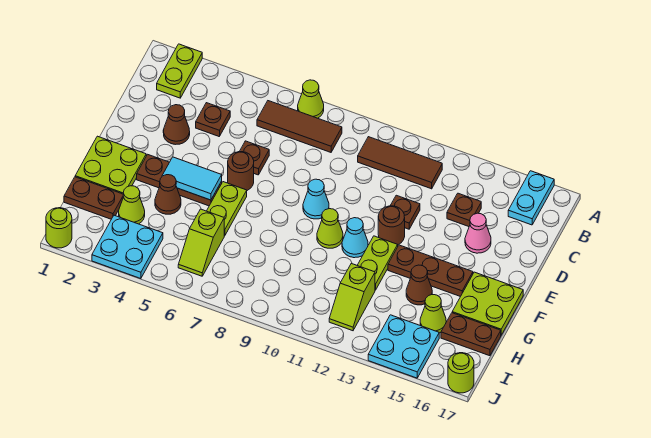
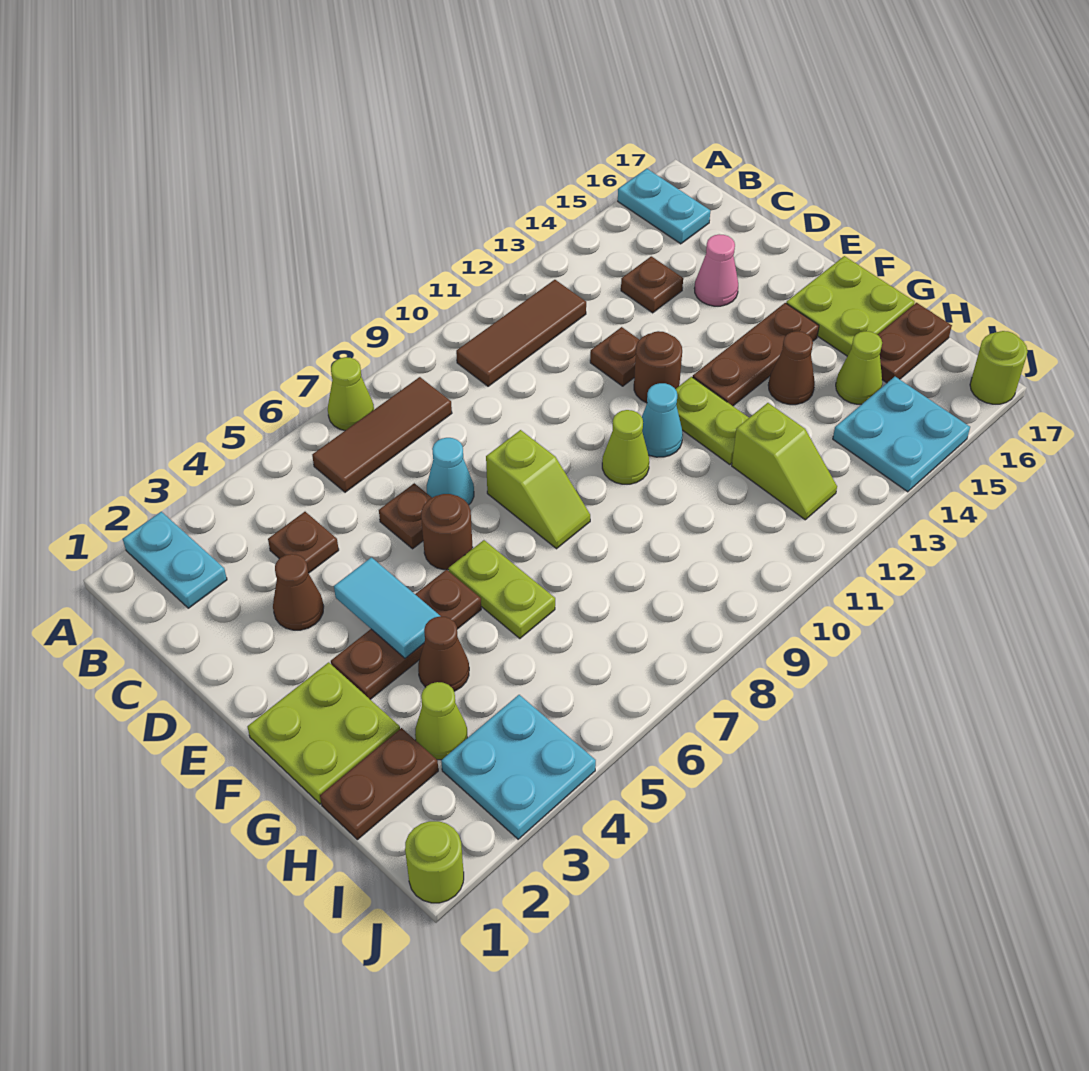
lime plate A2:B2 level 1 -> cyan plate A2:B2 level 1
cyan cone E9 level 1 -> cyan cone D7 level 1
cyan tile F4:F5 level 2 -> cyan tile E4:F4 level 2
lime slope H6:I6 level 1 top H -> lime slope E8:F8 level 1 top E

